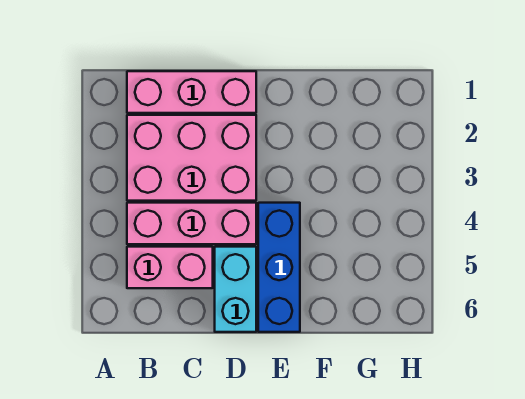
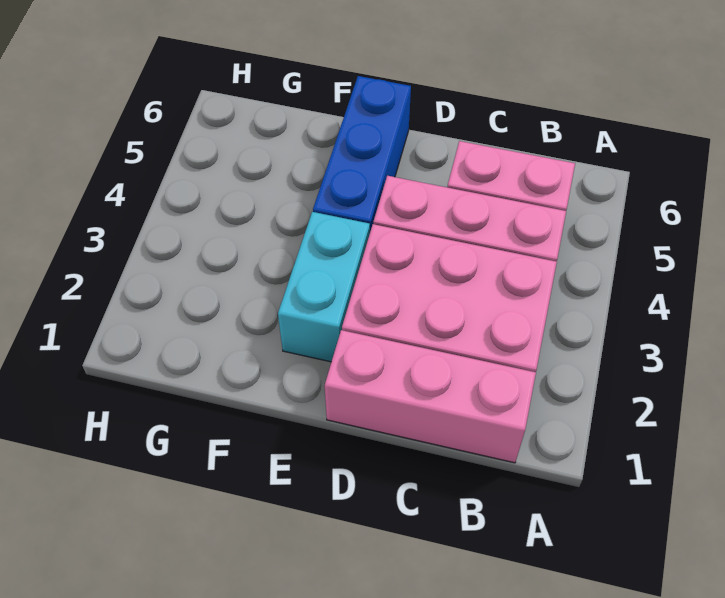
cyan brick D5:D6 level 1 -> cyan brick E2:E3 level 1

